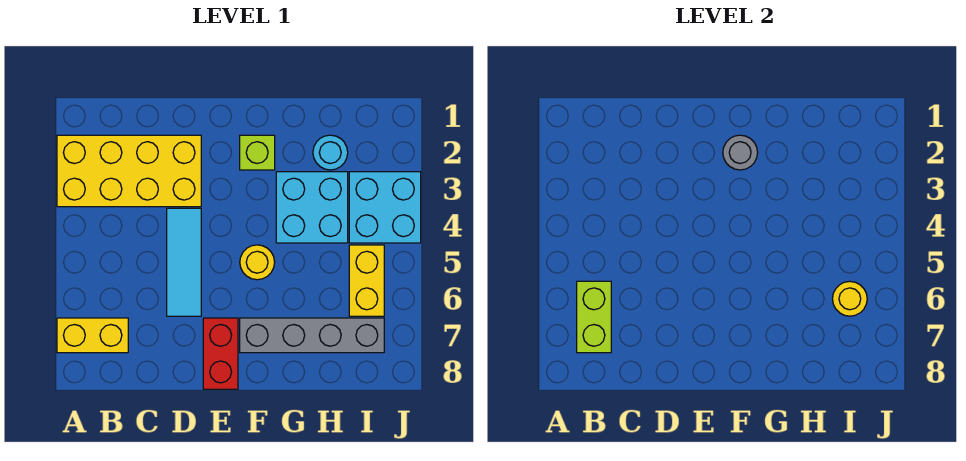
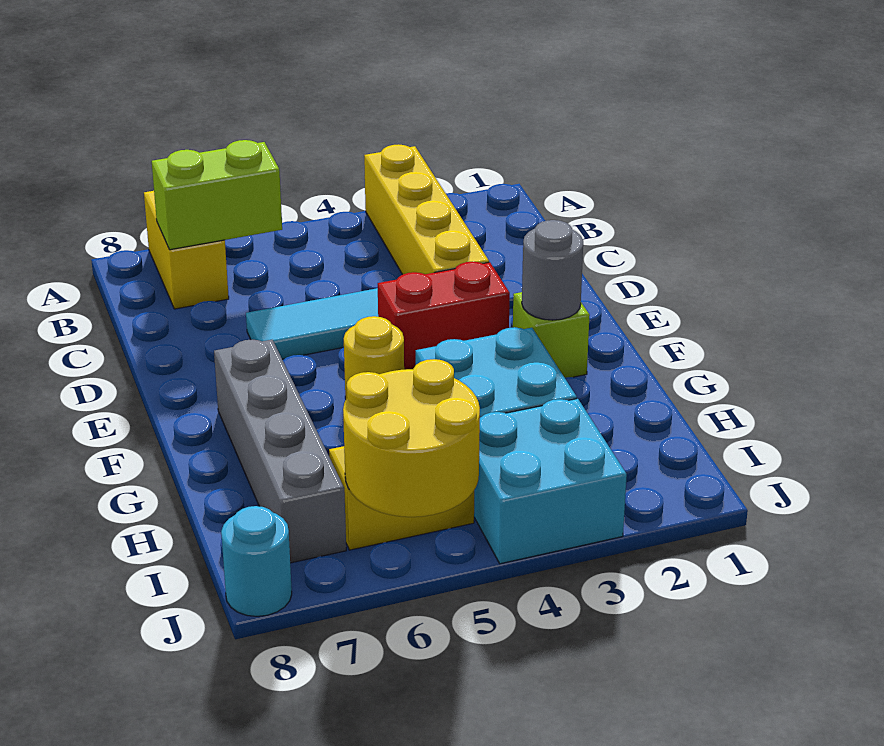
yellow brick A2:D3 level 1 -> yellow brick A3:D3 level 1
red brick E7:E8 level 1 -> red brick E3:E4 level 1
cyan round brick H2 level 1 -> cyan round brick J8 level 1
yellow round brick I6 level 2 -> yellow round brick I5:J6 level 2

